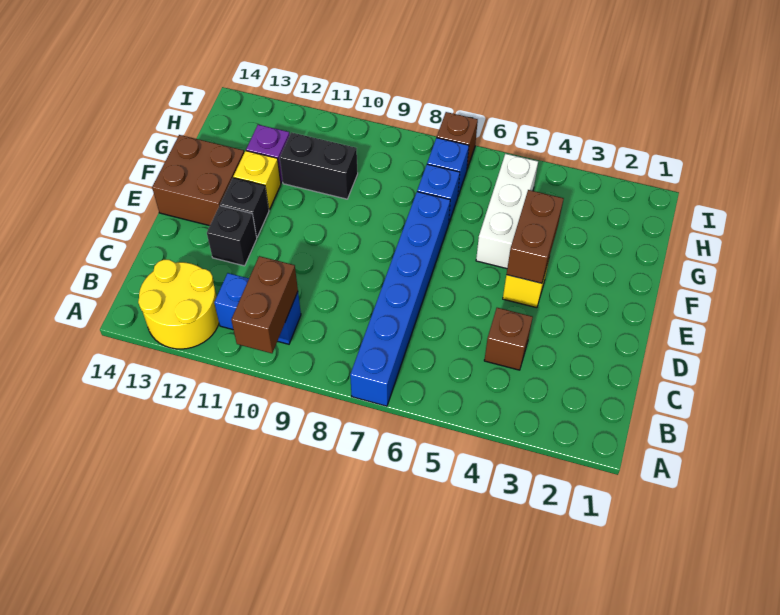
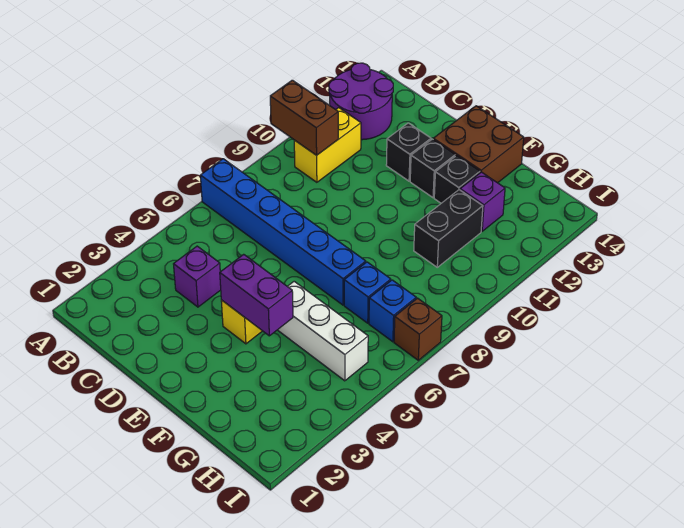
yellow round brick A12:B13 level 1 -> purple round brick A12:B13 level 1
blue brick B10:B11 level 1 -> yellow brick B10:B11 level 1
brown brick C4 level 1 -> purple brick C4 level 1
brown brick E4:F4 level 2 -> purple brick E4:F4 level 2
yellow brick F12 level 1 -> black brick F12 level 1

